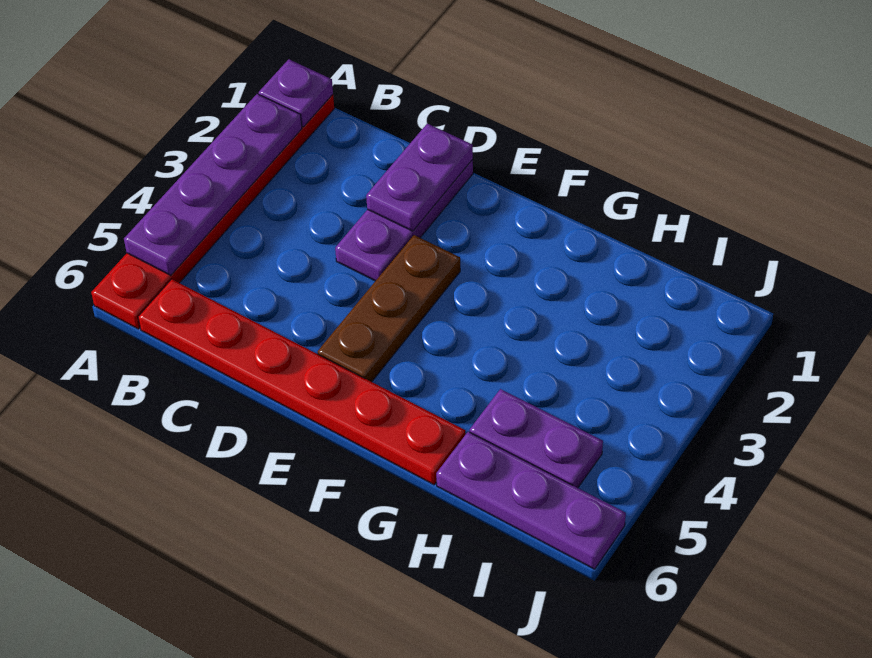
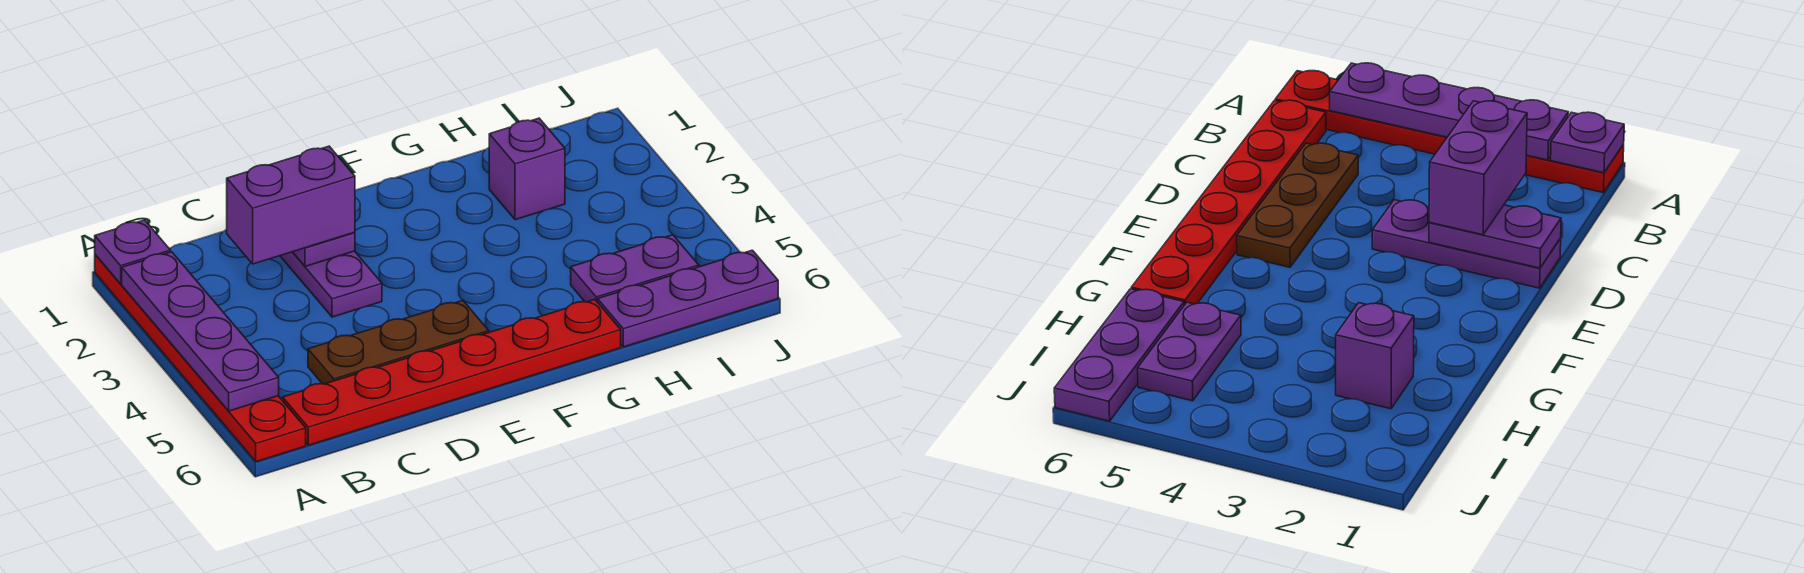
none -> purple brick C2:D2 level 3
brown plate E3:E5 level 1 -> brown plate C5:E5 level 1
none -> purple brick H2 level 1

